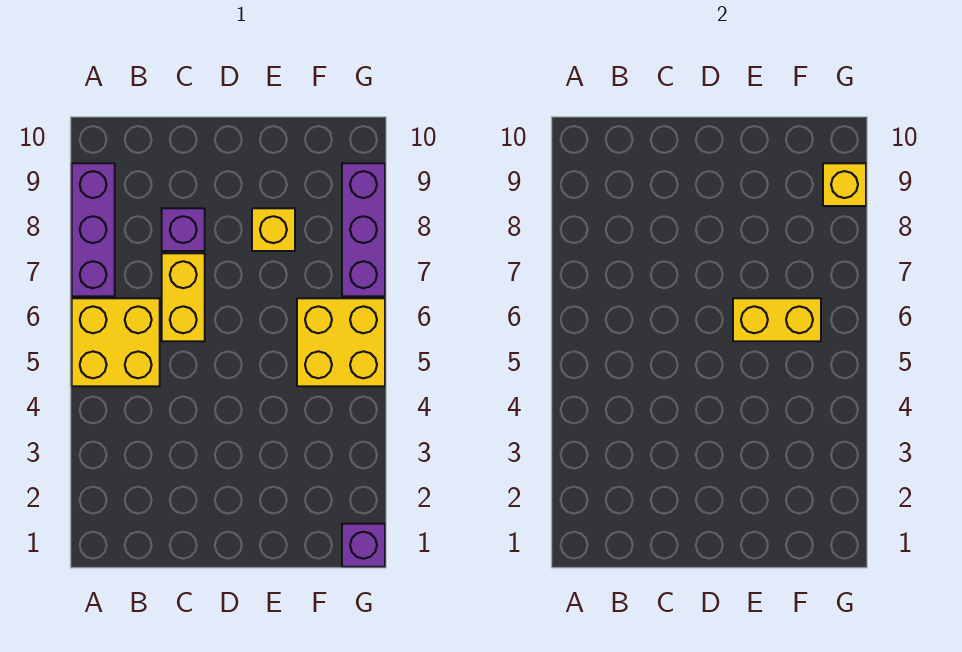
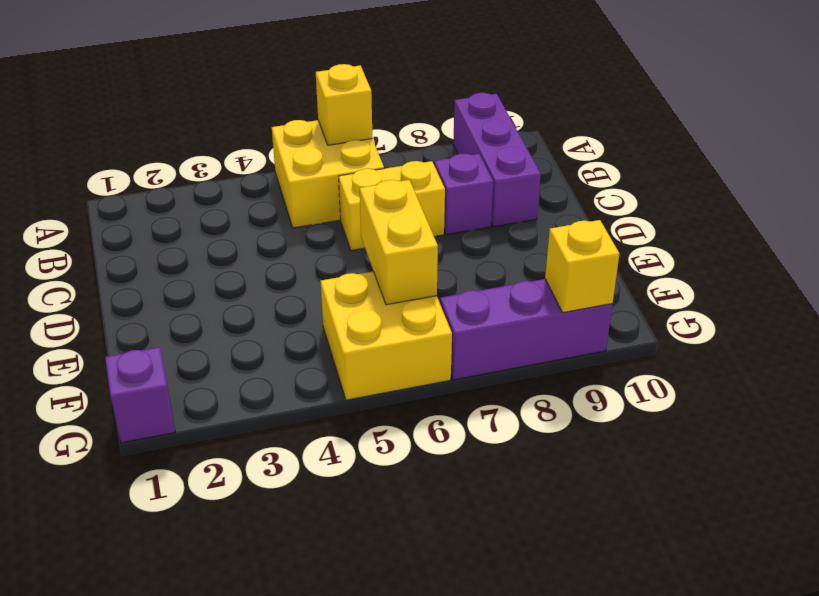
purple brick A7:A9 level 1 -> purple brick A9:C9 level 1
yellow brick E8 level 1 -> yellow brick A6 level 2

